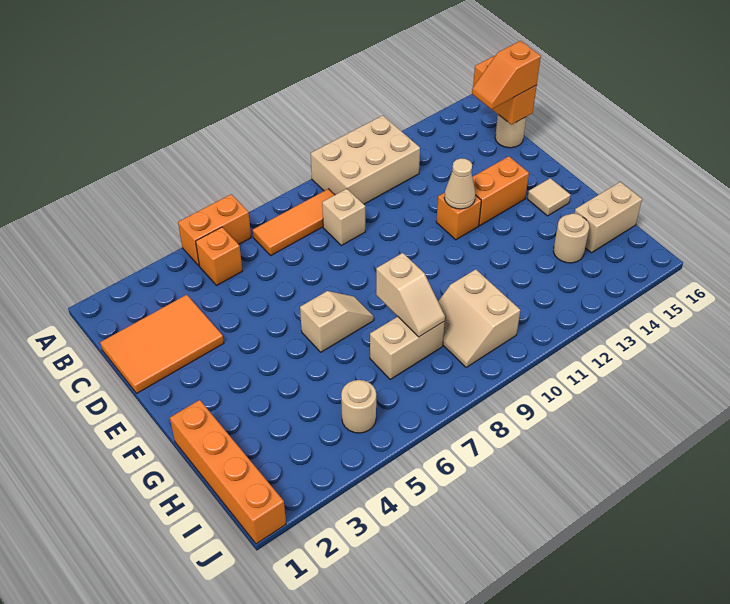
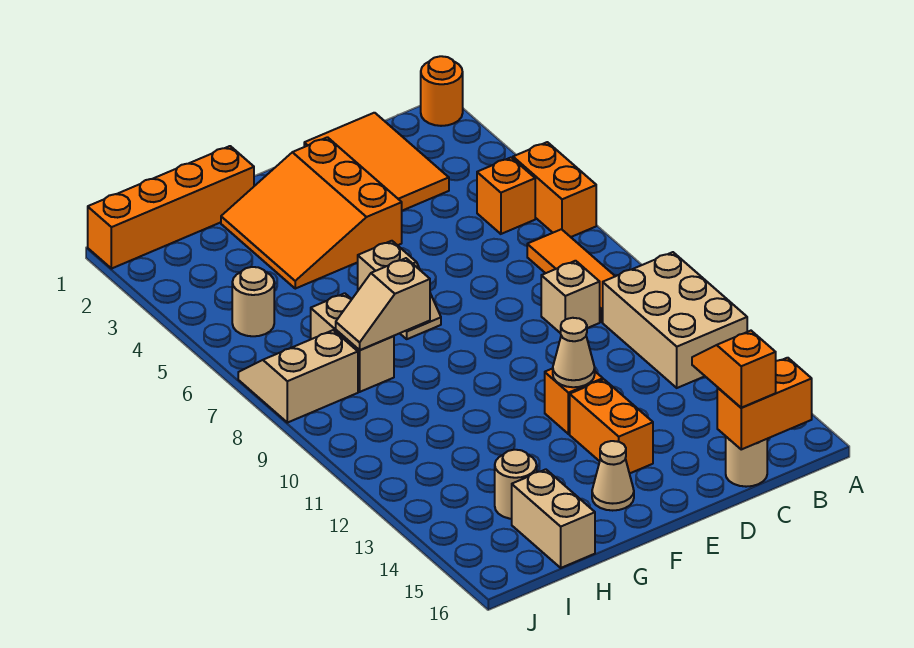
none -> orange round brick A1 level 1
none -> orange slope E2:G4 level 1 top E
tan tile F15 level 1 -> tan cone F15 level 1
tan slope H9:I10 level 1 top 10 -> tan slope I7:J8 level 1 top 8

